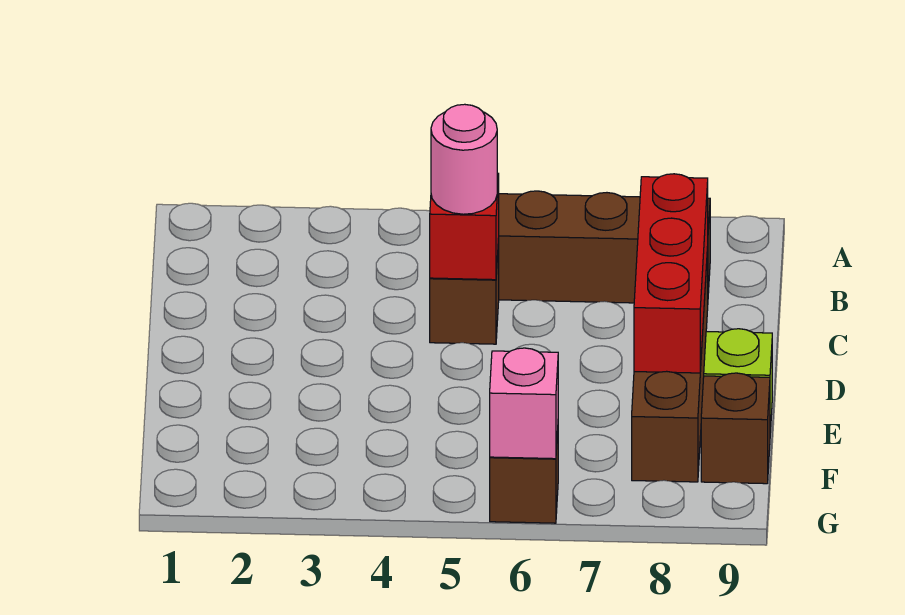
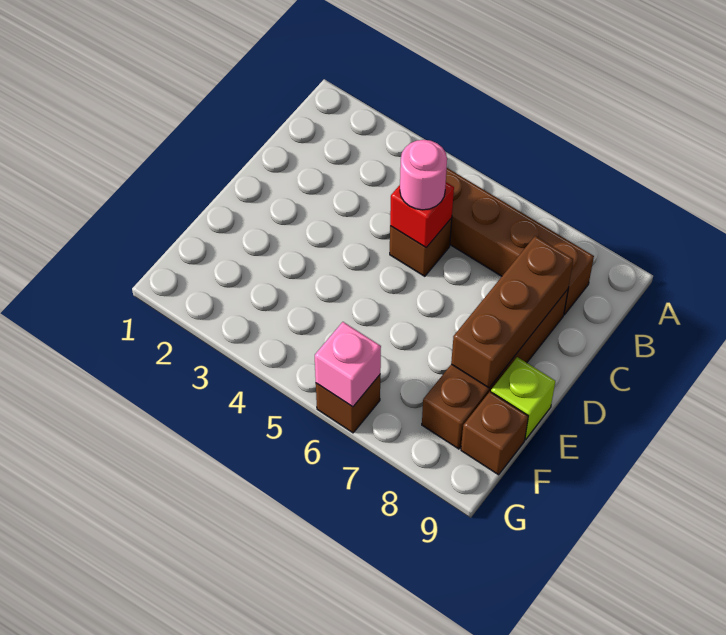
red brick C8:E8 level 2 -> brown brick C8:E8 level 2

